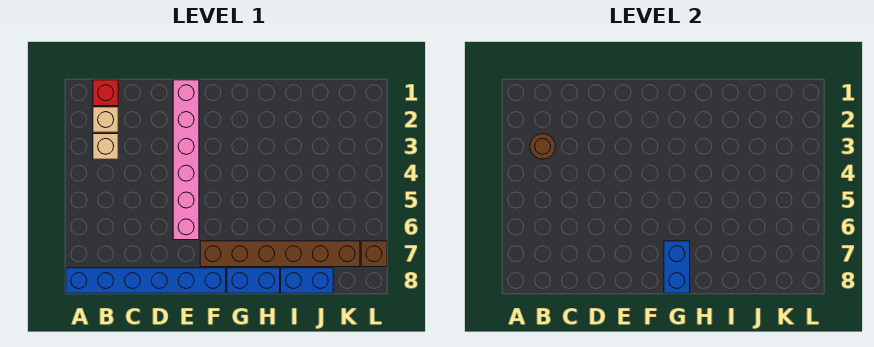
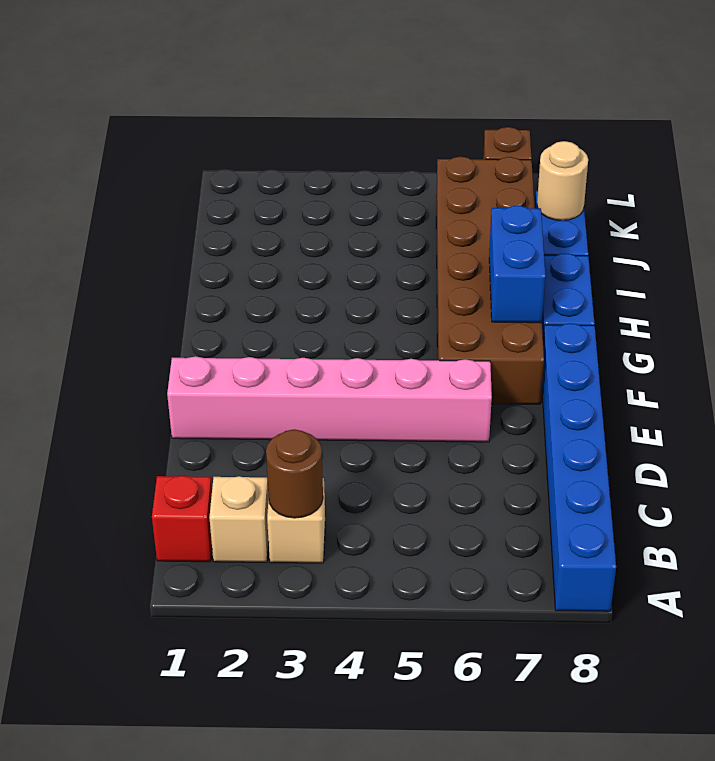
brown brick F7:K7 level 1 -> brown brick F6:K7 level 1
blue brick G7:G8 level 2 -> blue brick G7:H7 level 2
none -> tan round brick J8 level 2

